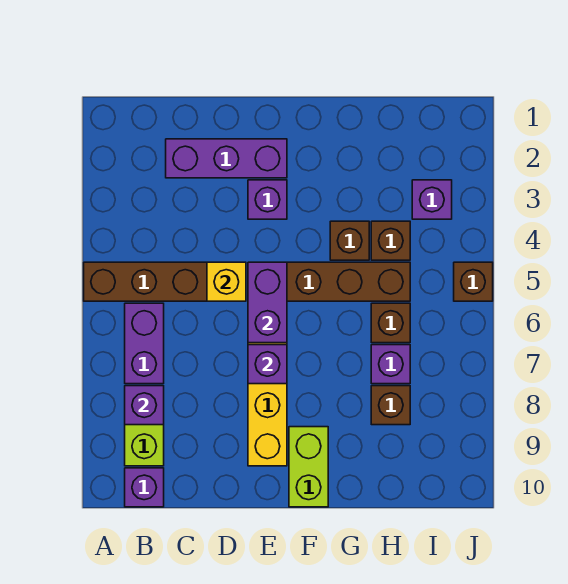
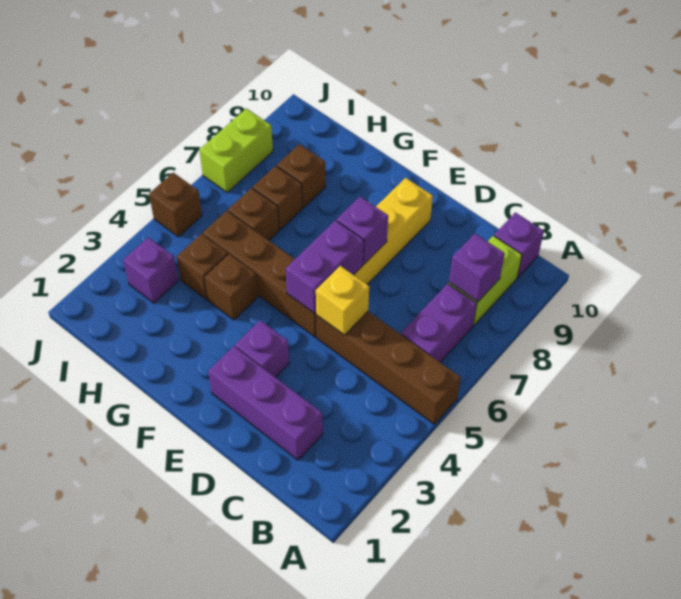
lime brick F9:F10 level 1 -> lime brick J7:J8 level 1
purple brick H7 level 1 -> brown brick H7 level 1

